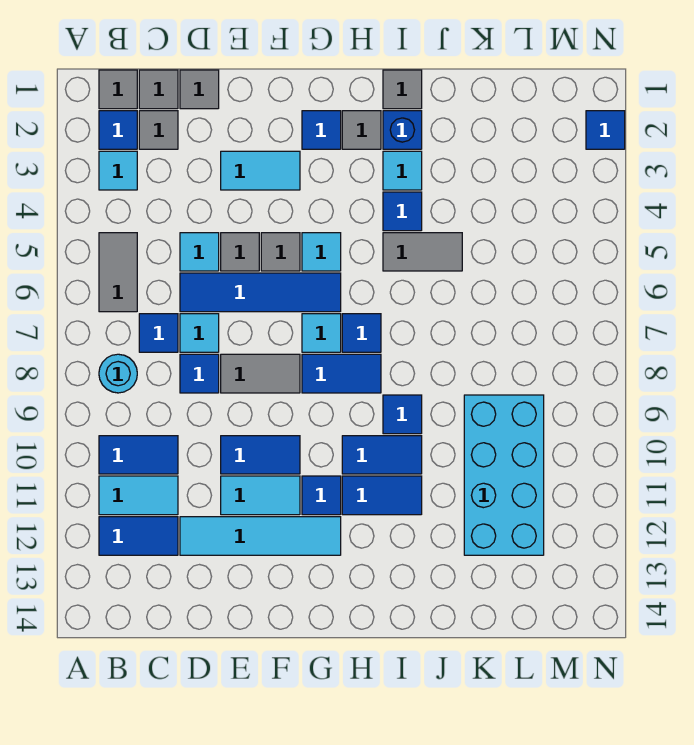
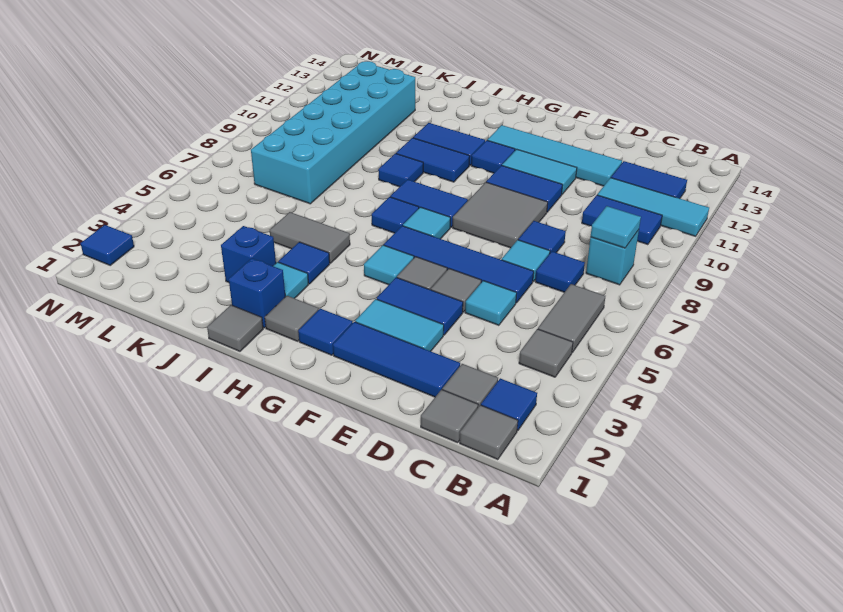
cyan tile B3 level 1 -> cyan tile B8 level 2
cyan round brick B8 level 1 -> cyan brick B8 level 1
cyan tile B11:C11 level 1 -> cyan tile A11:C11 level 1
grey tile D1 level 1 -> grey tile B4 level 1
none -> blue tile D2:F2 level 1
none -> blue tile E4:F4 level 1
grey tile E8:F8 level 1 -> grey tile E8:F9 level 1
none -> blue brick J3 level 1
cyan brick K9:L12 level 1 -> cyan brick K7:L12 level 1

